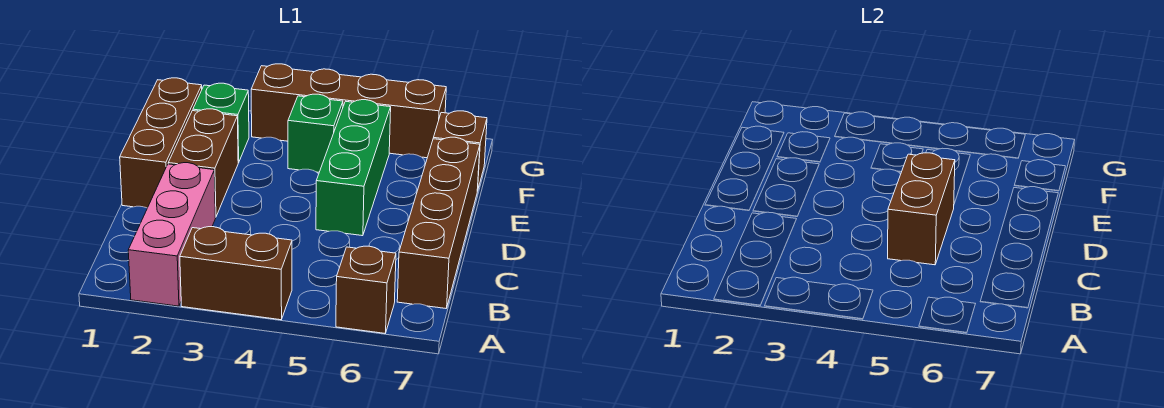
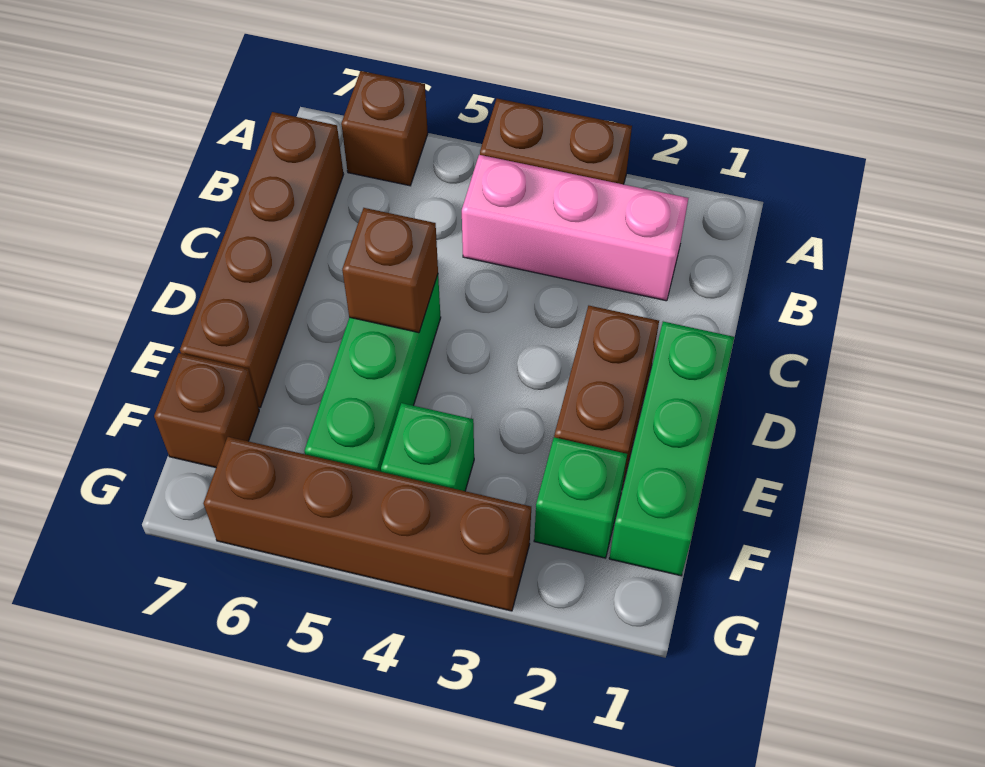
pink brick A2:C2 level 1 -> pink brick B2:B4 level 1
brown brick C5:D5 level 2 -> brown brick D5 level 2
brown brick D1:F1 level 1 -> green brick D1:F1 level 1

